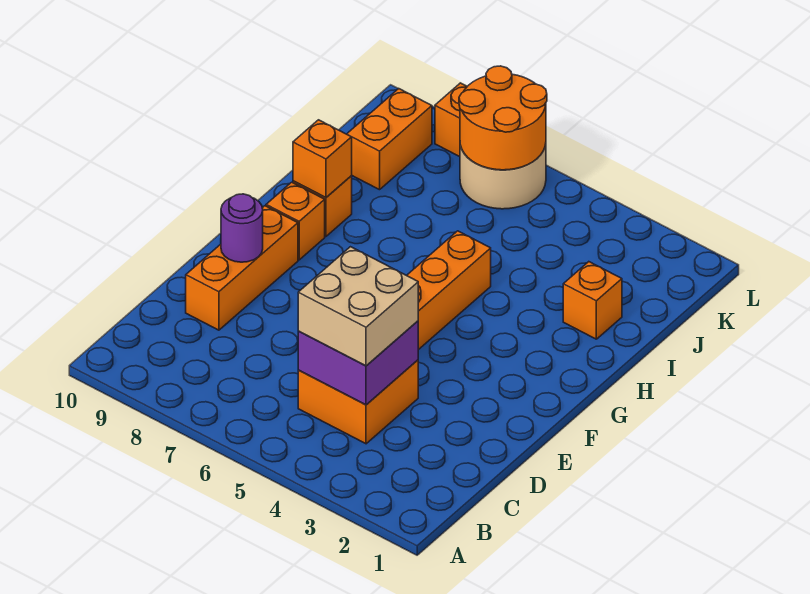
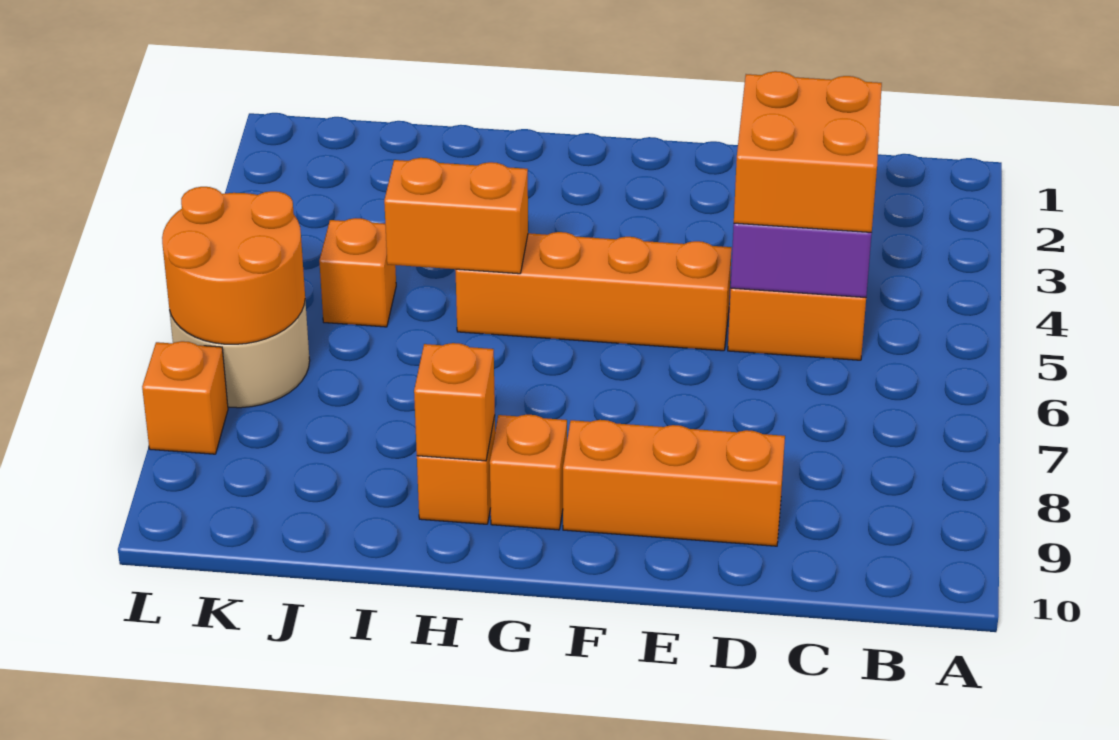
tan brick C4:D5 level 3 -> orange brick C4:D5 level 3
purple round brick E9 level 2 -> none
orange brick I2 level 1 -> orange brick J5 level 1
orange brick J9:K9 level 1 -> orange brick H5:I5 level 2

